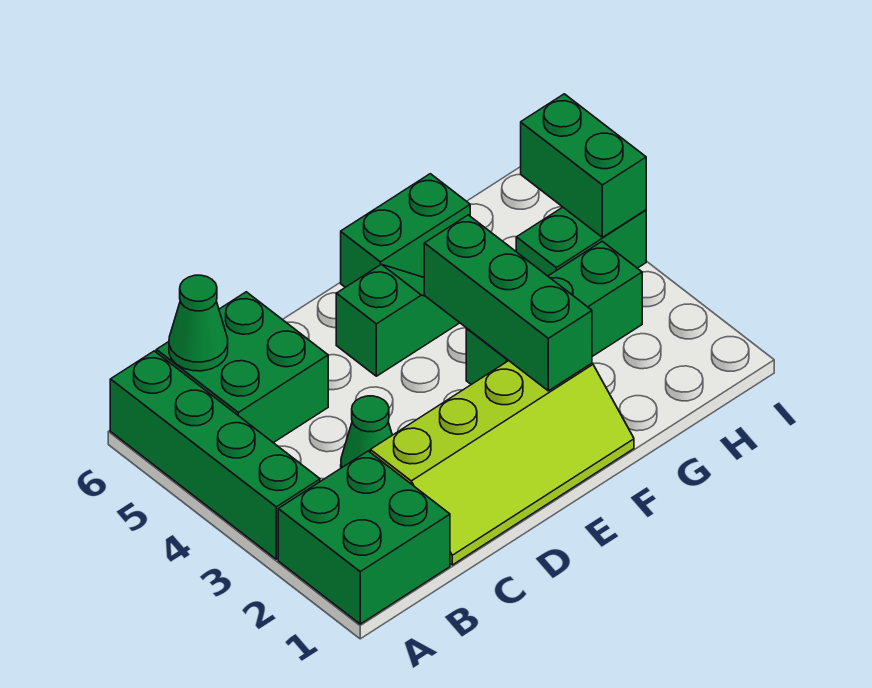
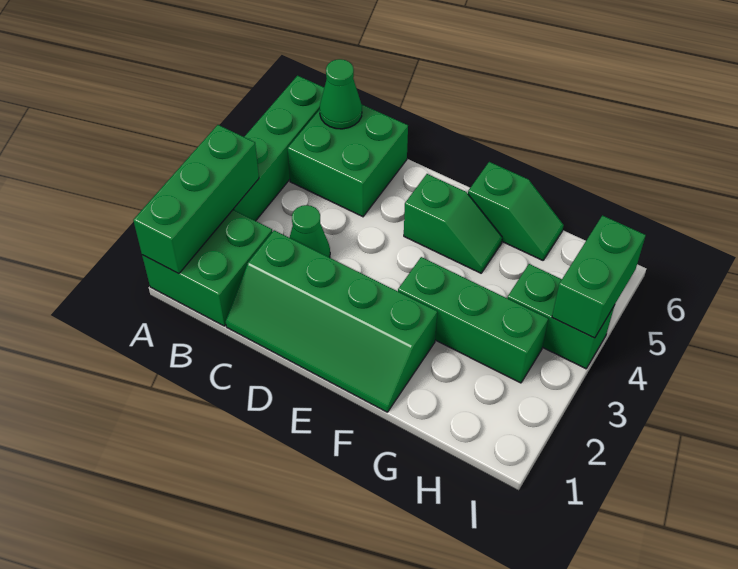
lime slope C1:F2 level 1 top 2 -> green slope C1:F2 level 1 top 2
green brick F2:F4 level 2 -> green brick A1:A3 level 2
green brick F6:G6 level 1 -> green slope F6:G6 level 1 top F

